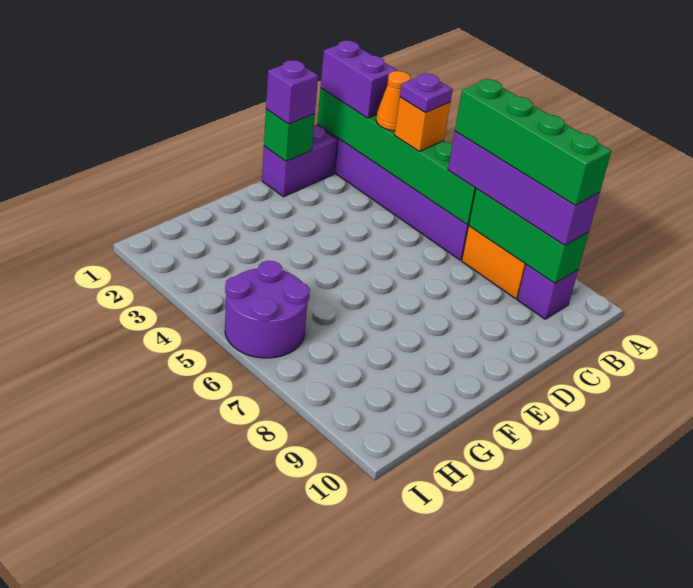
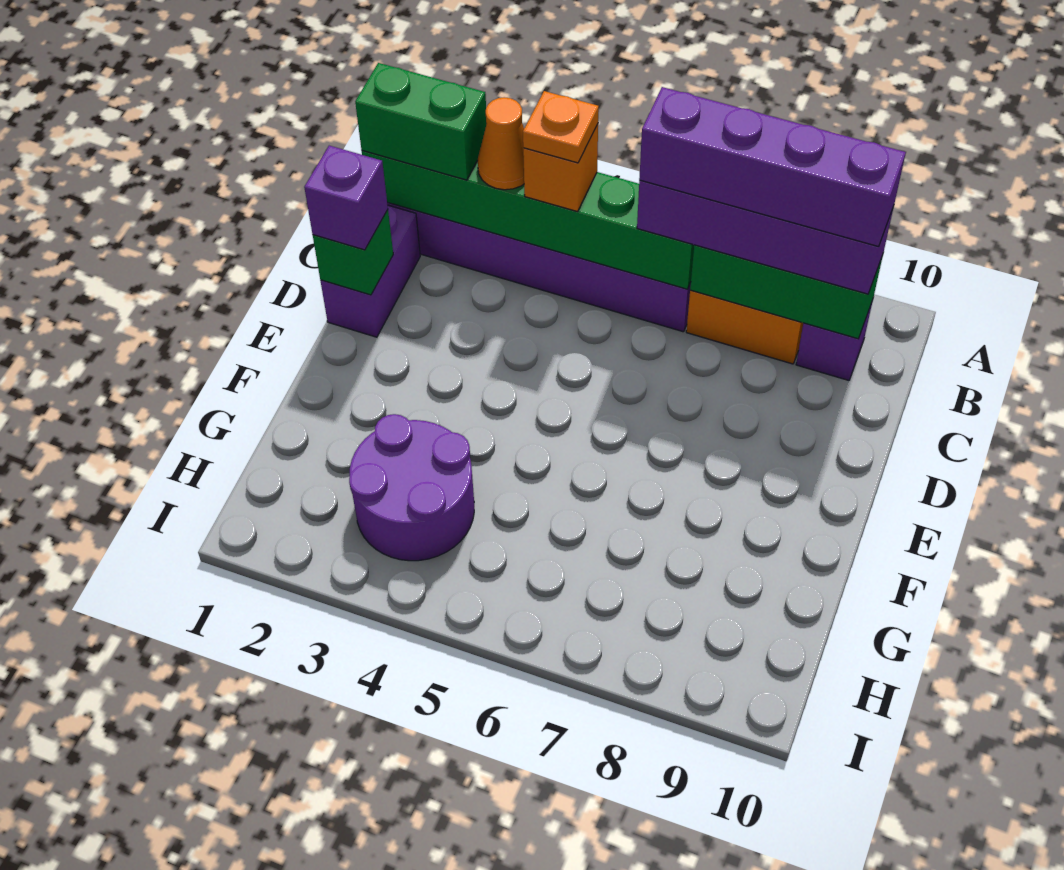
purple brick B1:B2 level 3 -> green brick B1:B2 level 3
purple plate B4 level 4 -> orange plate B4 level 4
green brick B6:B9 level 4 -> purple brick B6:B9 level 4
purple round brick H5:I6 level 1 -> purple round brick G3:H4 level 1

